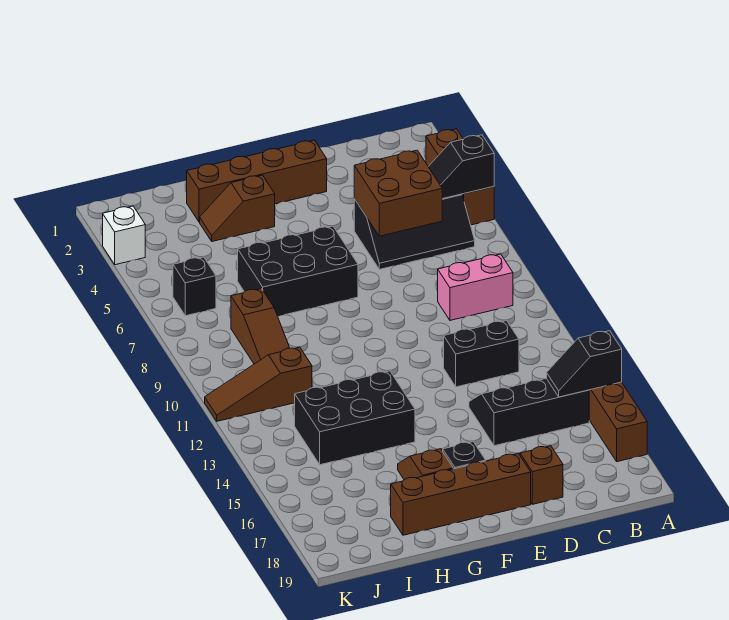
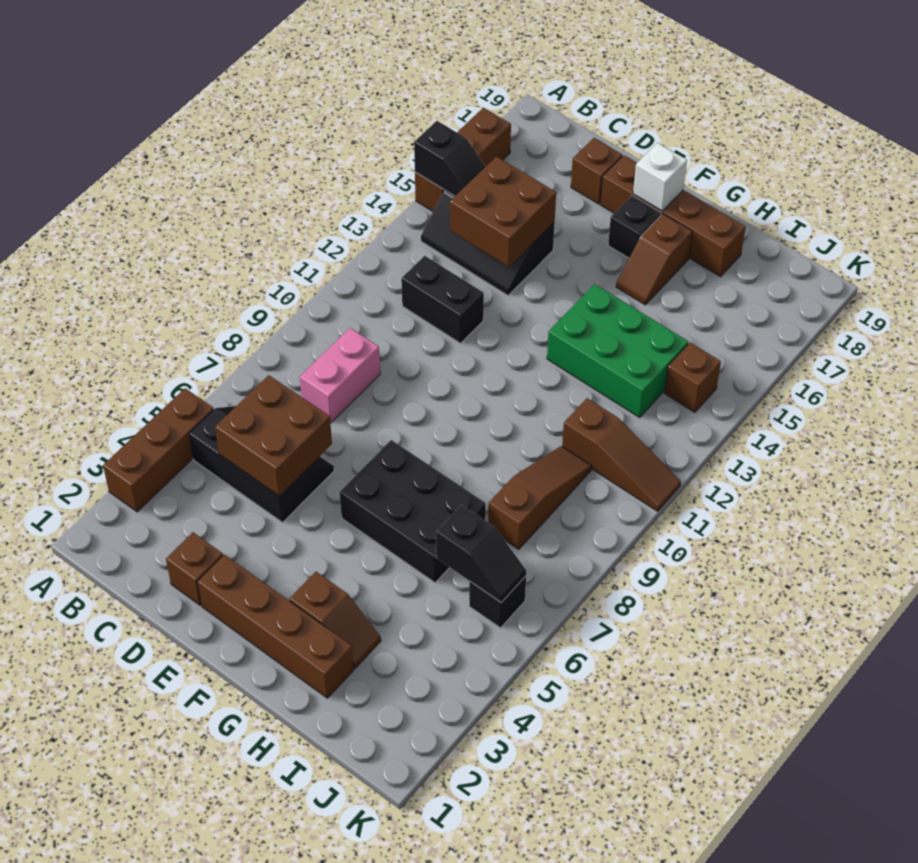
black slope A5:B5 level 2 top A -> black slope I6:J6 level 2 top I
pink brick B9:C9 level 1 -> pink brick C8:C9 level 1
none -> brown brick C14:D15 level 2
none -> brown brick D2 level 1
black brick G13:I14 level 1 -> green brick G13:I14 level 1
none -> brown brick J14 level 1
white brick K3 level 1 -> white brick F18 level 2

